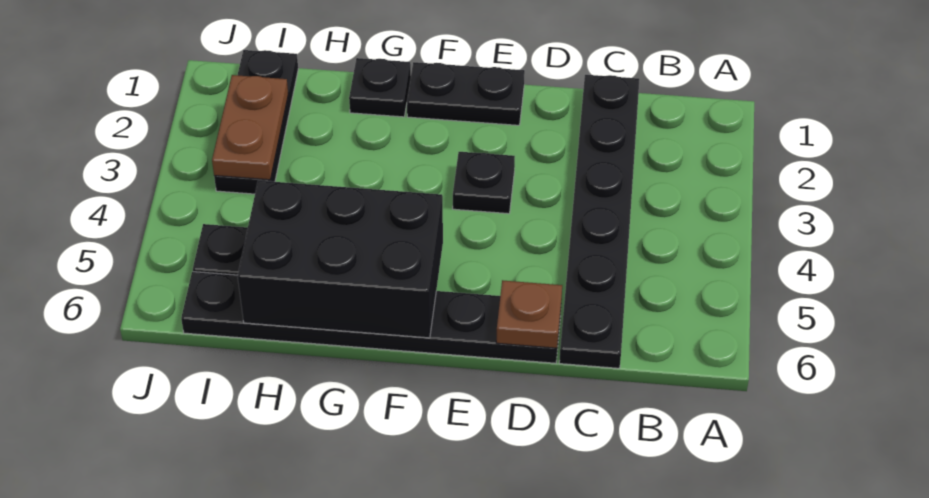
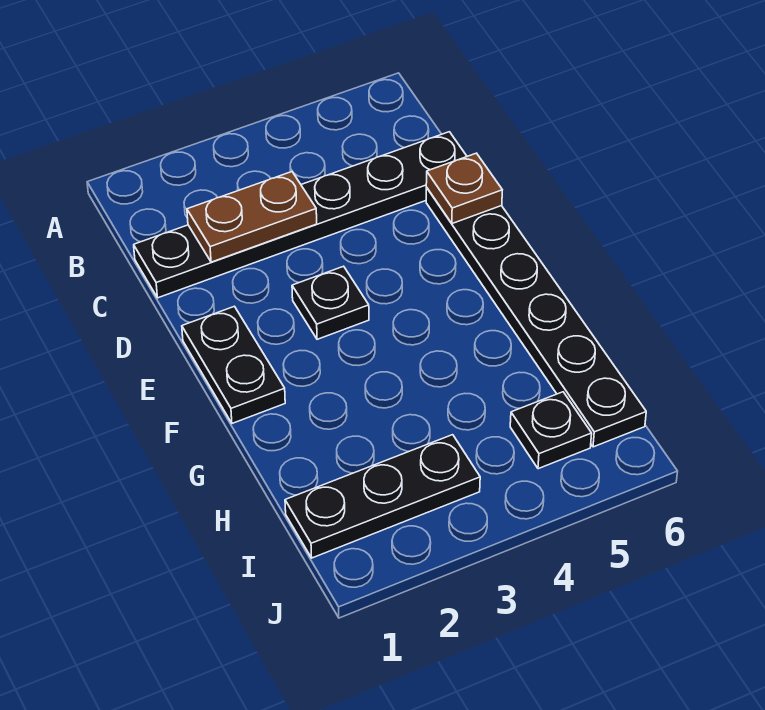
black brick F5:H6 level 2 -> none
black plate G1 level 1 -> none
brown plate I2:I3 level 2 -> brown plate C2:C3 level 2

